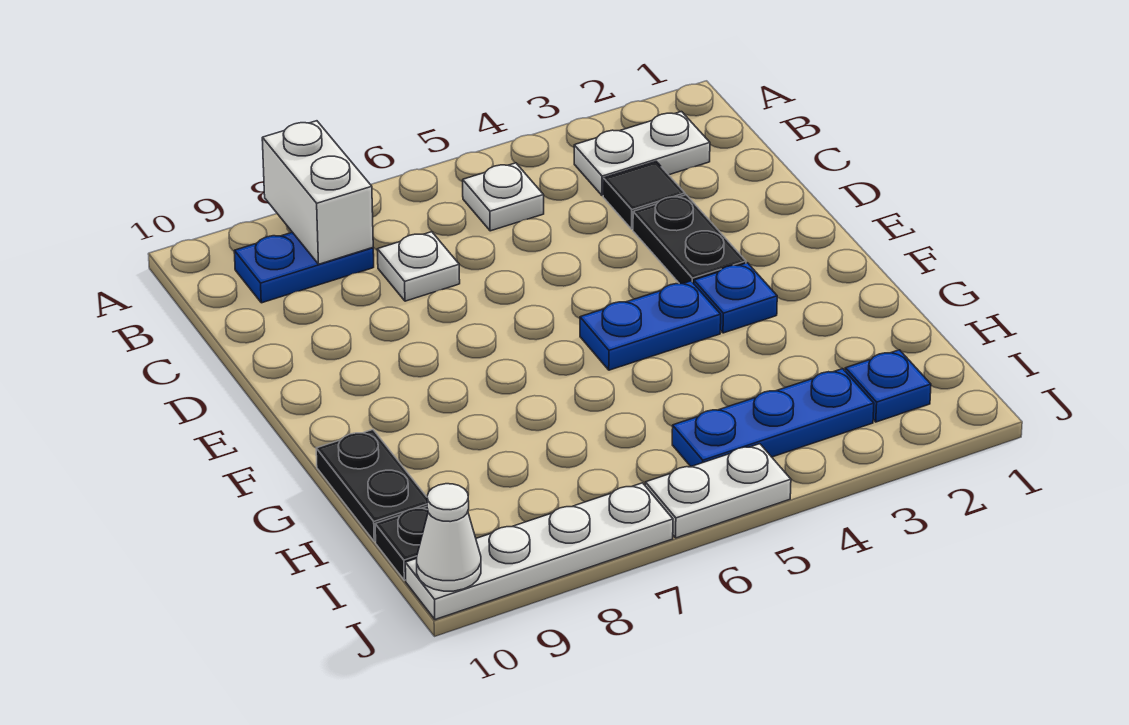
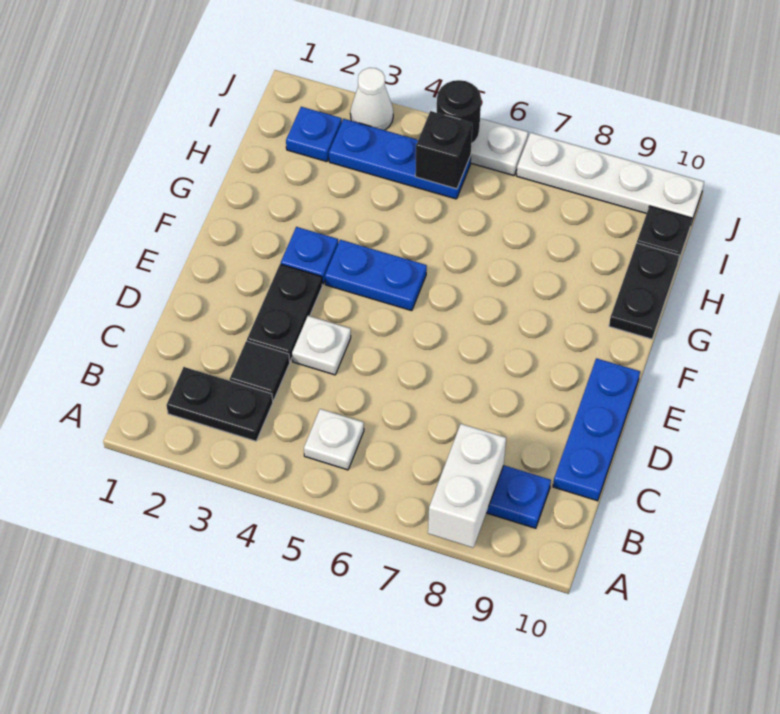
white plate B2:B3 level 1 -> black plate B2:B3 level 1
white plate C7 level 1 -> white plate D4 level 1
none -> blue plate C10:E10 level 1
none -> black brick I5 level 2
none -> black round brick J5 level 2
white cone J10 level 2 -> white cone J3 level 1

